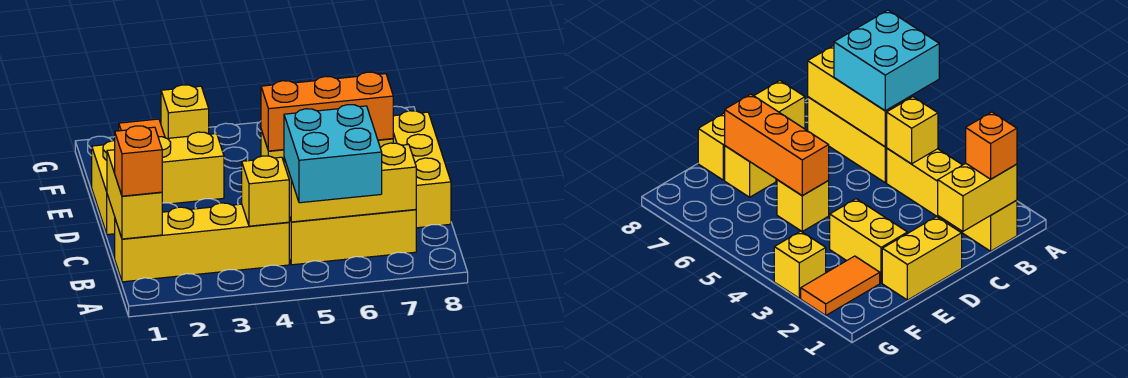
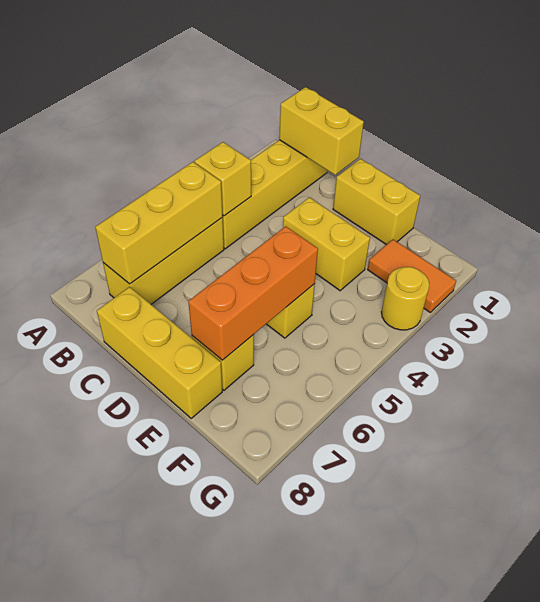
cyan brick A5:B6 level 3 -> none
orange brick B1 level 3 -> none
yellow brick E2:E3 level 1 -> yellow brick D3:E3 level 1
yellow brick G3 level 1 -> yellow round brick G3 level 1

